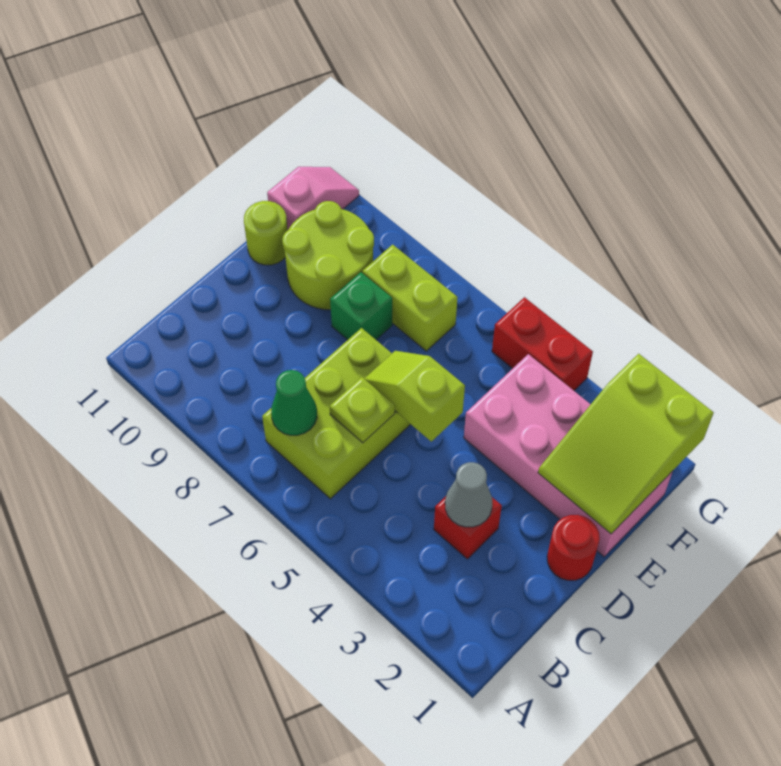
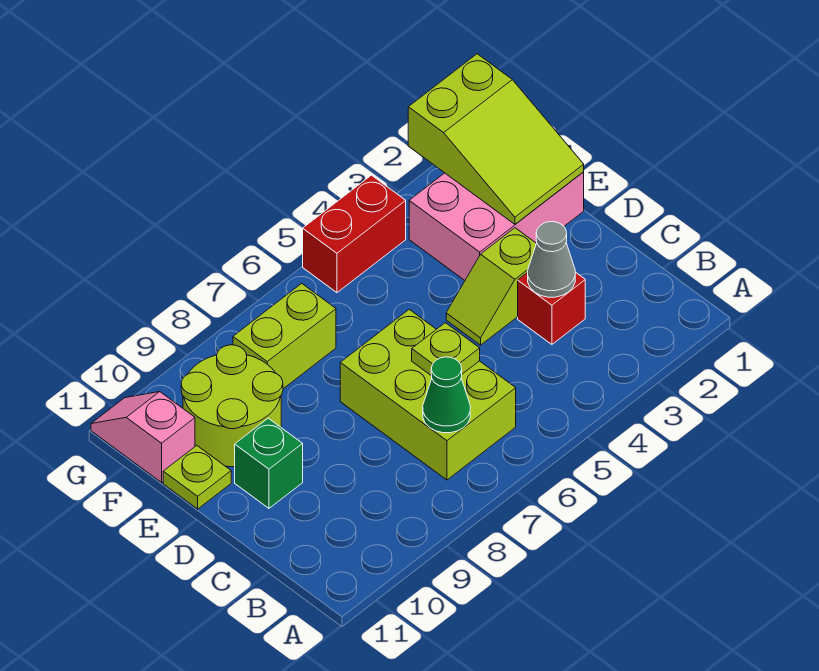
red round brick D1 level 1 -> none
lime slope D5:D6 level 2 top 5 -> lime slope D3:D4 level 1 top 3
pink brick E1:F4 level 1 -> pink brick E1:F3 level 1
green brick E8 level 1 -> green brick D10 level 1
lime round brick E11 level 1 -> lime plate E11 level 1

